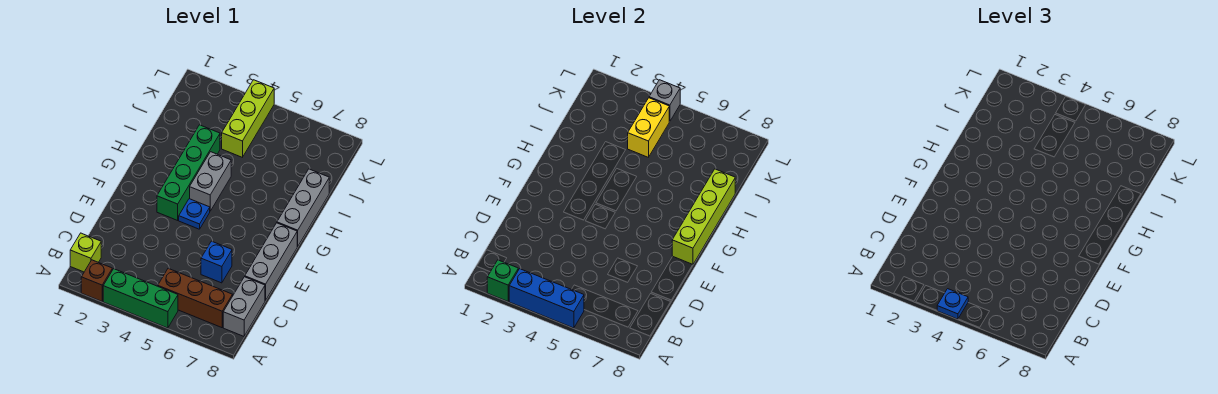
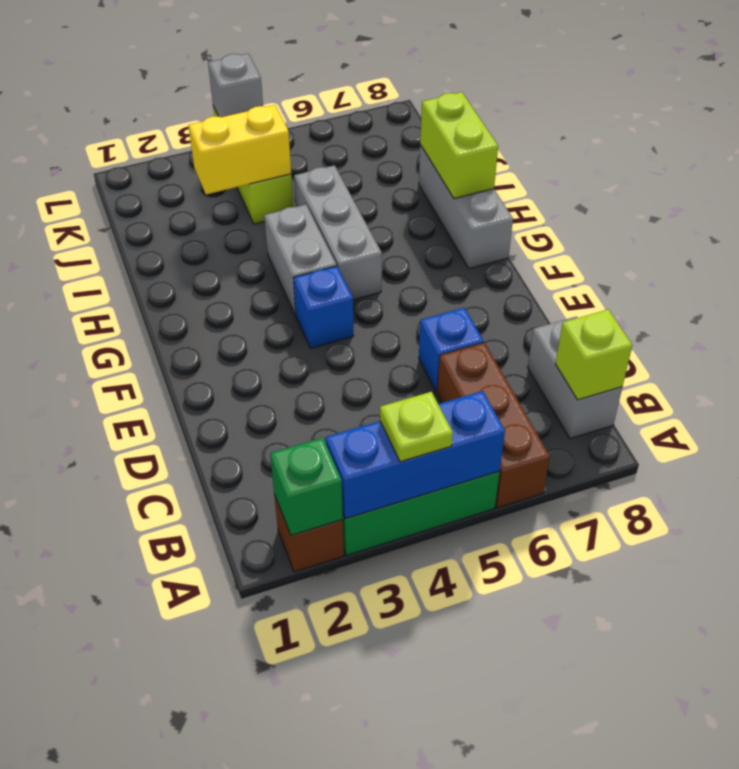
blue plate A4 level 3 -> lime plate A4 level 3
lime brick B1 level 1 -> lime brick B8 level 2
brown brick B5:B7 level 1 -> brown brick A6:C6 level 1
grey brick D8:F8 level 1 -> grey brick G5:I5 level 1
green brick F3:I3 level 1 -> none
blue plate F4 level 1 -> blue brick F4 level 1
lime brick F8:I8 level 2 -> lime brick H8:I8 level 2
yellow brick J4:K4 level 2 -> yellow brick J3:J4 level 2

